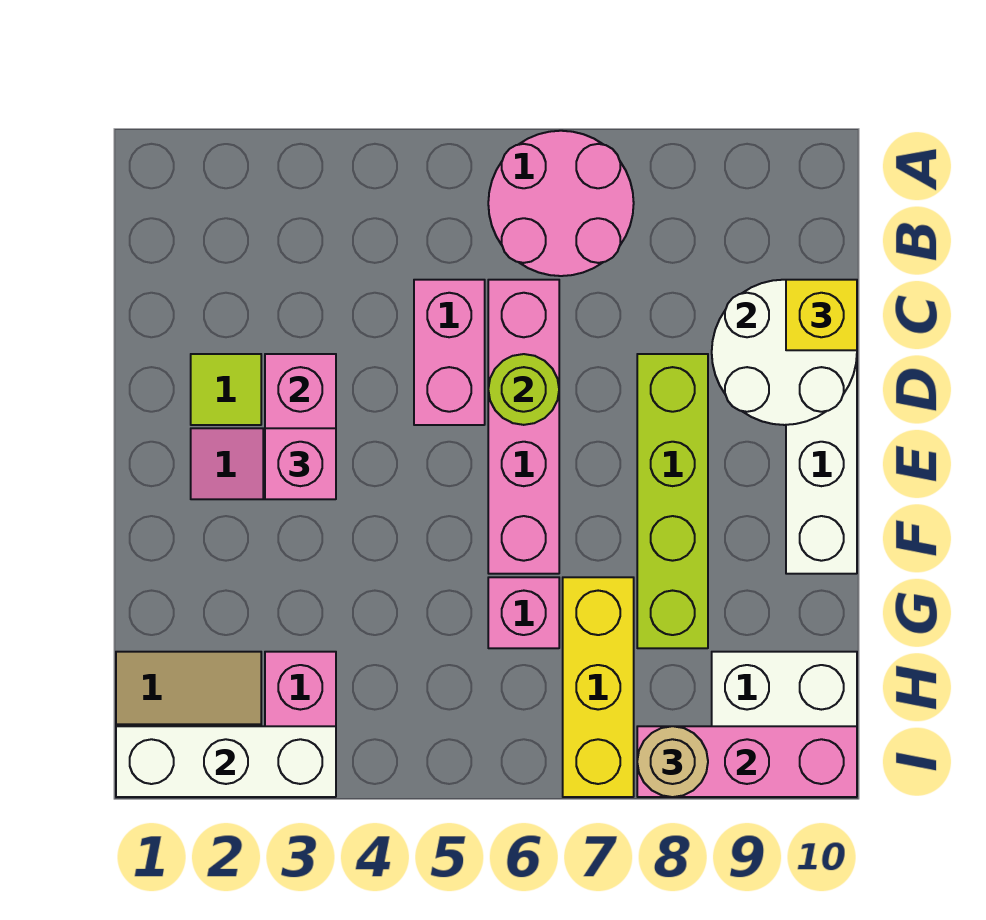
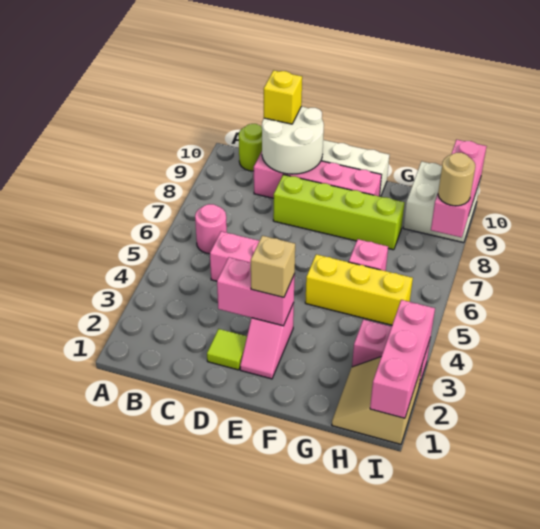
pink round brick A6:B7 level 1 -> pink round brick B6 level 1
pink brick C6:F6 level 1 -> pink brick C9:F9 level 1
lime round brick D6 level 2 -> lime round brick B10 level 1
pink brick E3 level 3 -> tan brick E3 level 3
yellow brick G7:I7 level 1 -> yellow brick F5:H5 level 1
white brick I1:I3 level 2 -> pink brick I1:I3 level 2

